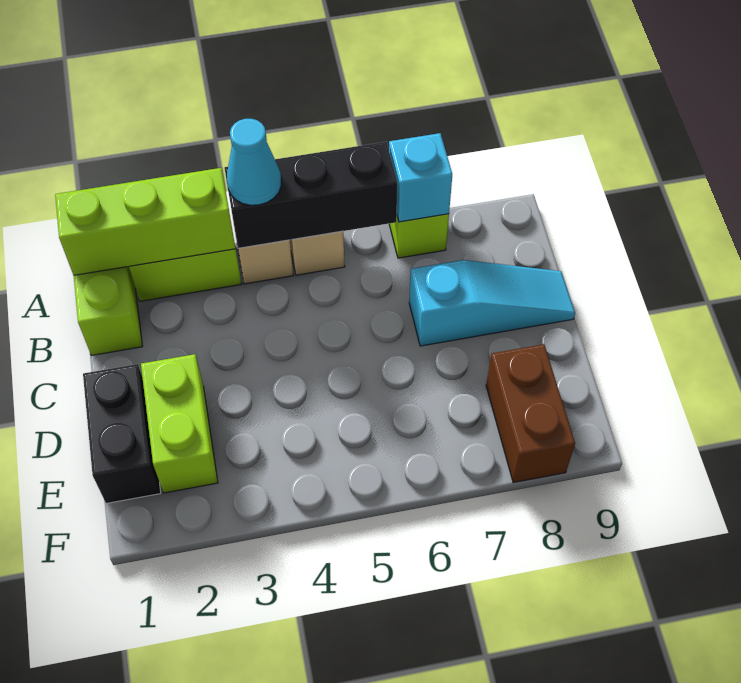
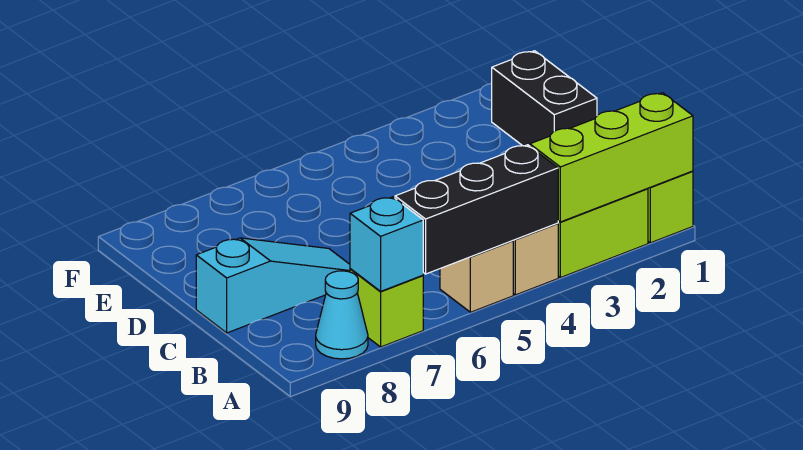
cyan cone A4 level 3 -> cyan cone A8 level 1
cyan slope C7:C9 level 1 top 7 -> cyan slope C7:C9 level 1 top 9
lime brick D2:E2 level 1 -> none
brown brick E8:F8 level 1 -> none

